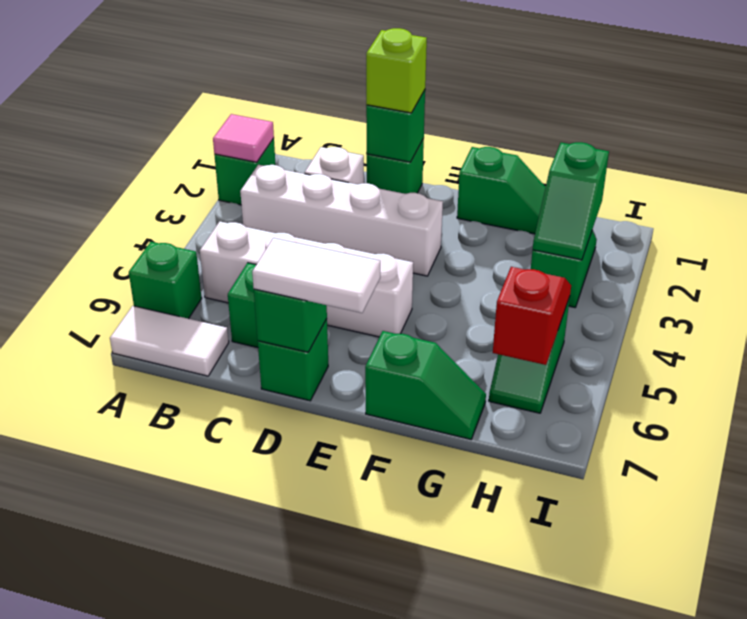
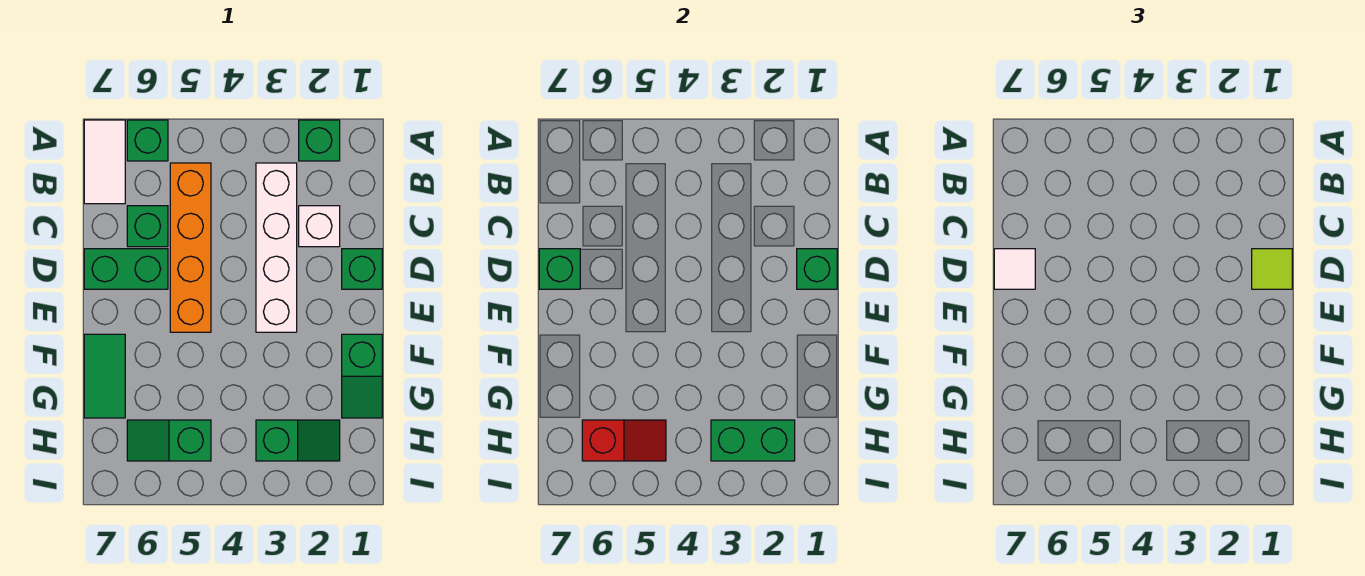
pink tile A2 level 2 -> none
white brick B5:E5 level 1 -> orange brick B5:E5 level 1
lime brick D1 level 3 -> lime tile D1 level 3
green brick D7 level 1 -> green brick D6:D7 level 1
white tile D7:E7 level 3 -> white tile D7 level 3
green slope F7:G7 level 1 top F -> green tile F7:G7 level 1
green slope H2:H3 level 2 top 2 -> green brick H2:H3 level 2

